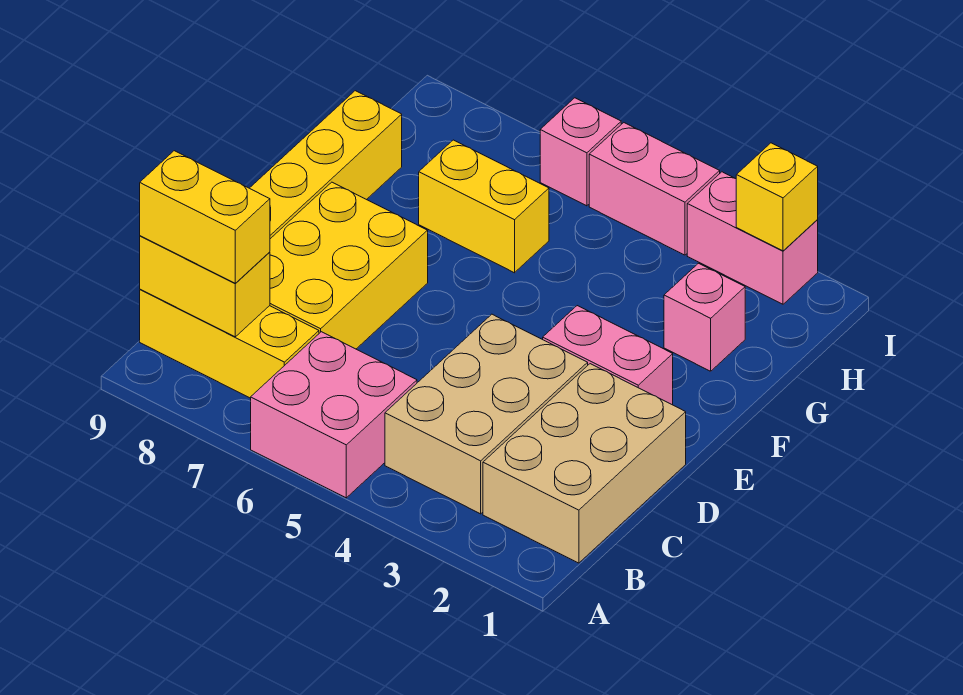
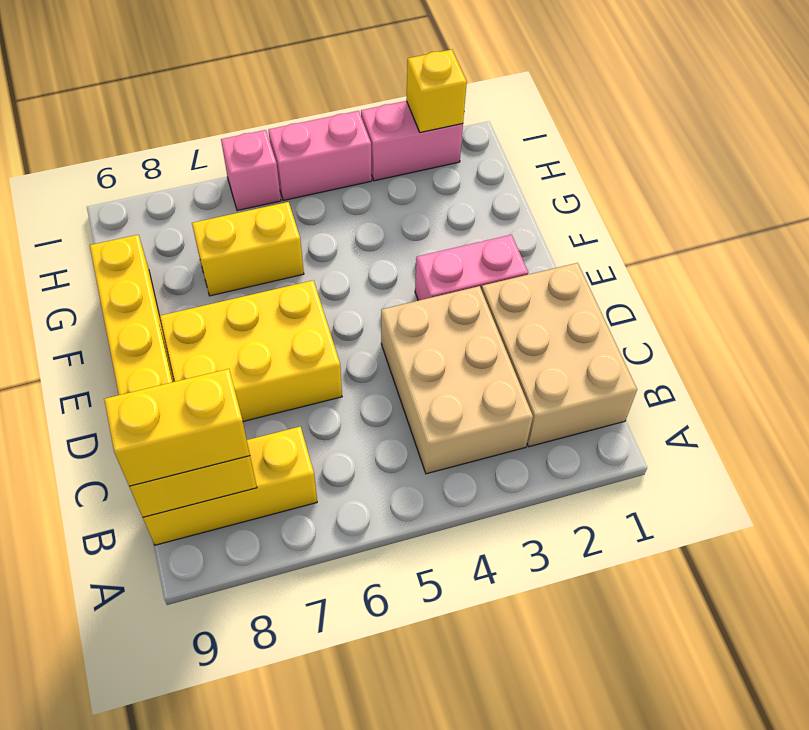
pink brick A5:B6 level 1 -> none
yellow brick C7:E8 level 1 -> yellow brick D6:E8 level 1
pink brick G2 level 1 -> none

